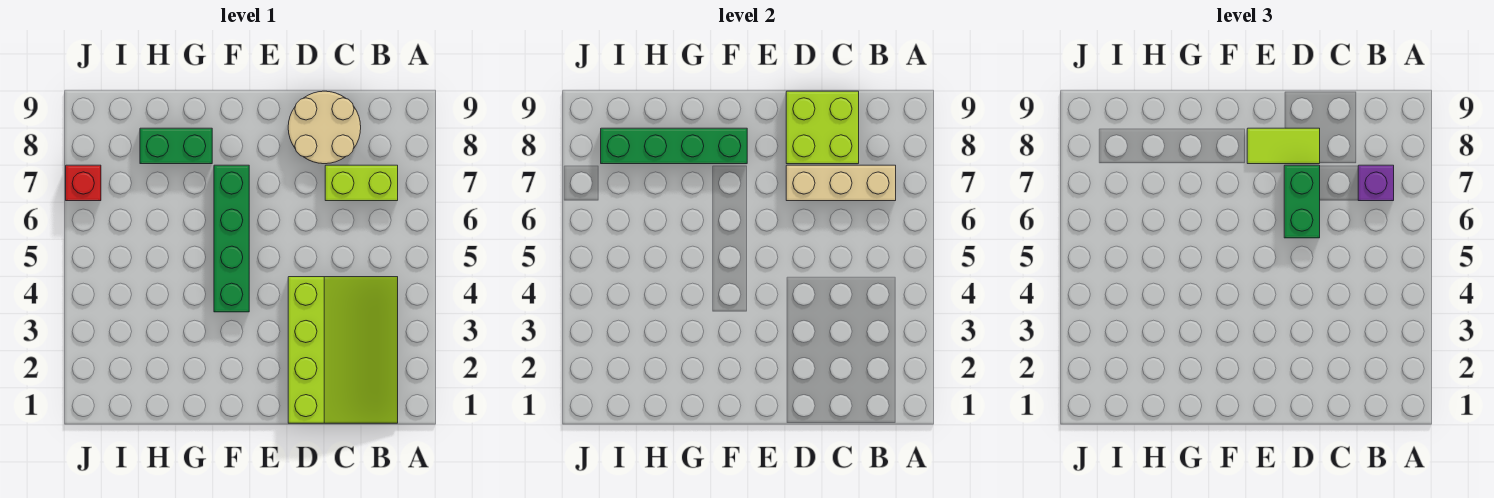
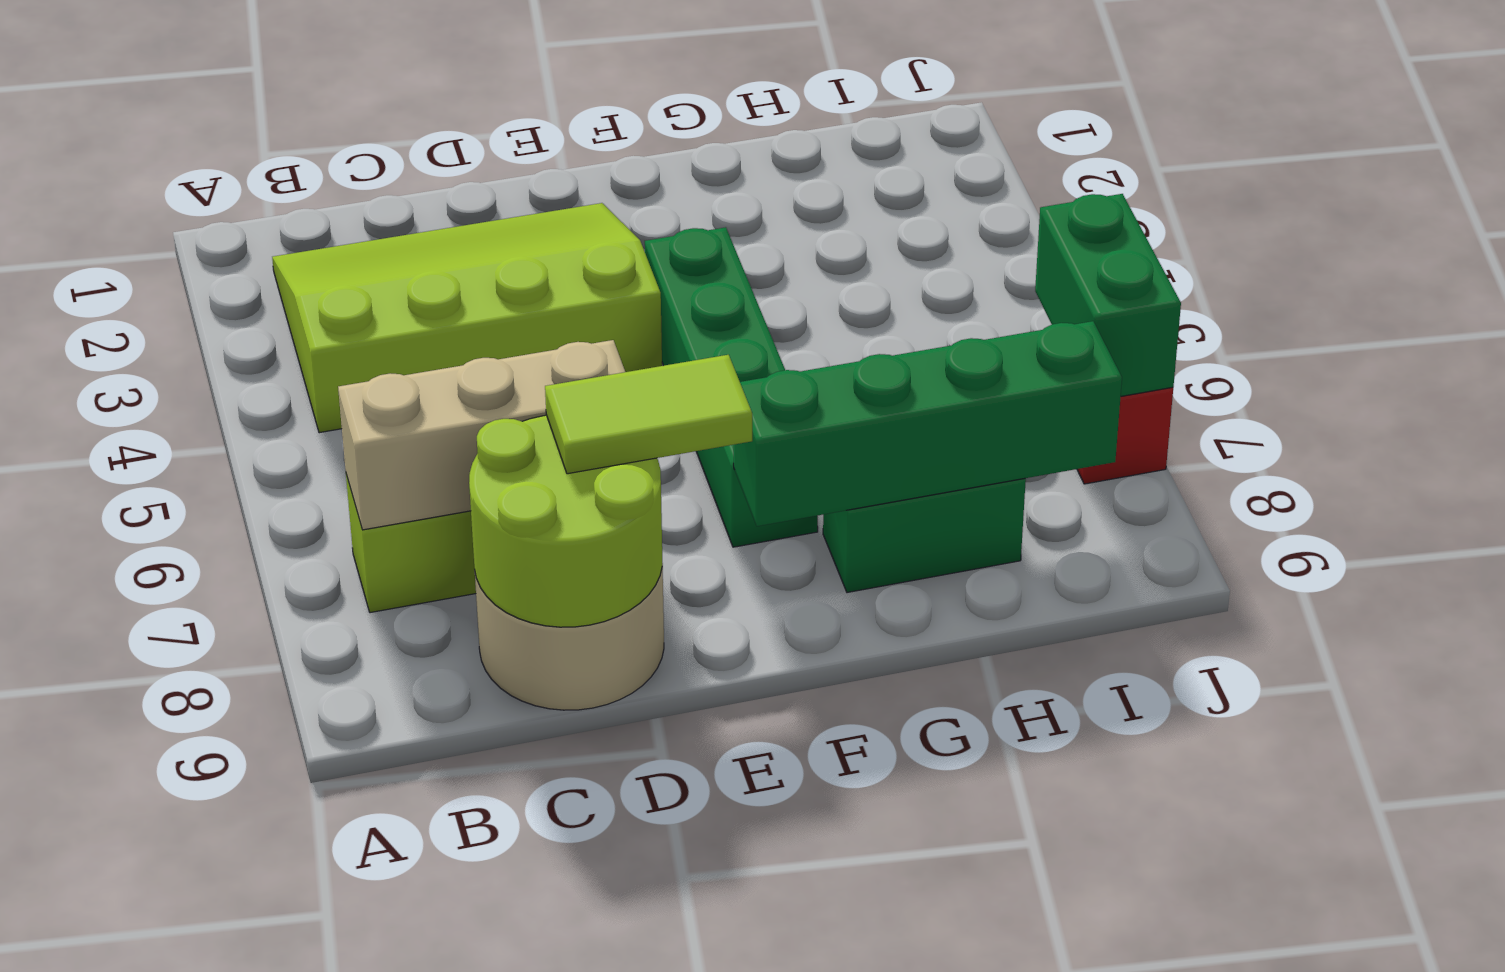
lime slope B1:D4 level 1 top D -> lime slope B2:E4 level 1 top 4
purple brick B7 level 3 -> none
lime brick C8:D9 level 2 -> lime round brick C8:D9 level 2
green brick D6:D7 level 3 -> green brick J6:J7 level 2

